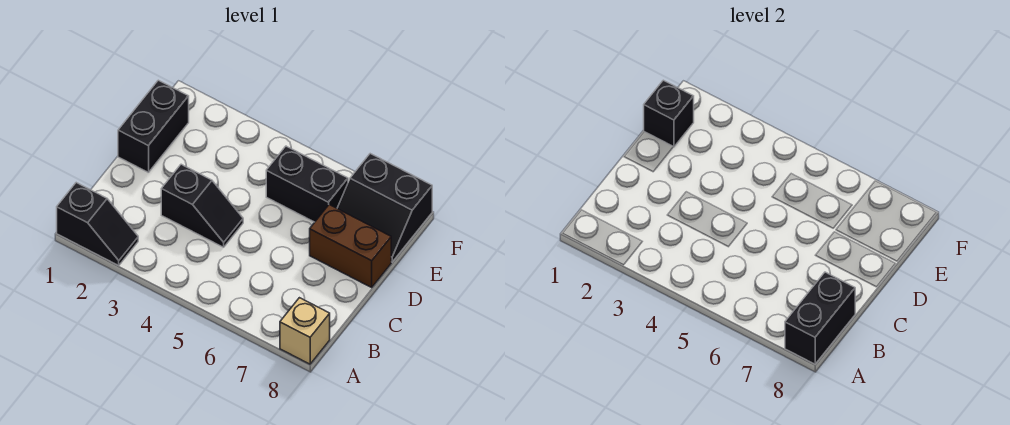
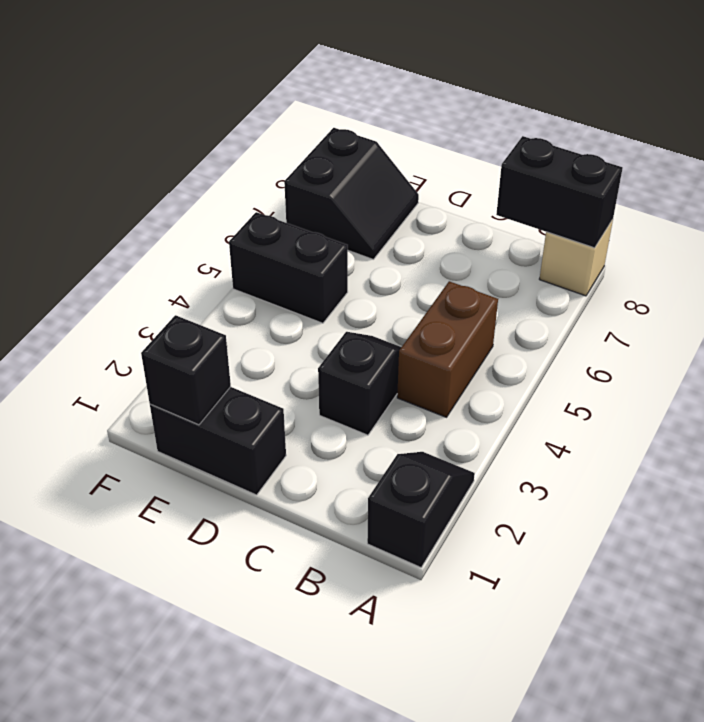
brown brick D7:D8 level 1 -> brown brick B4:B5 level 1
black brick E5:E6 level 1 -> black brick E5:F5 level 1

